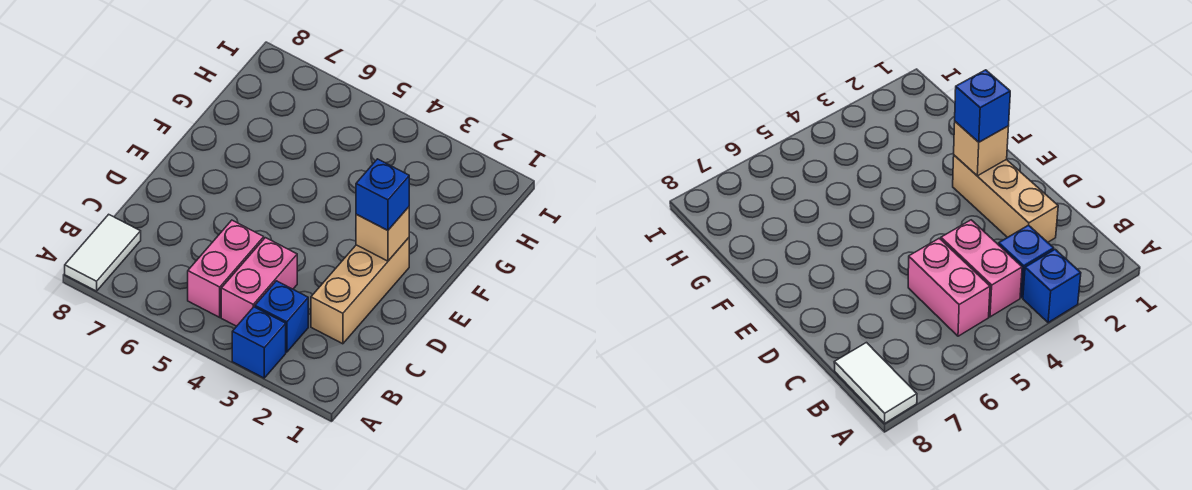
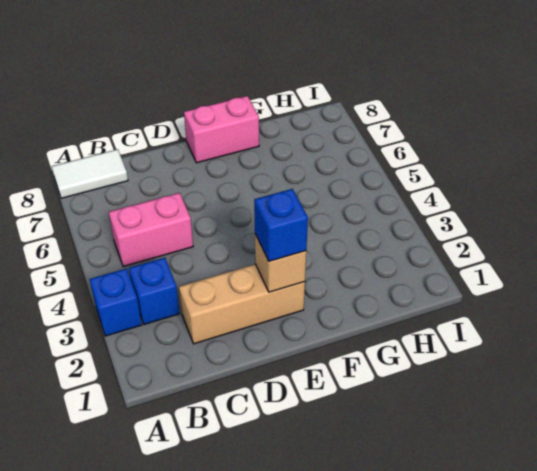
pink brick B4:C4 level 1 -> pink brick E8:F8 level 1

